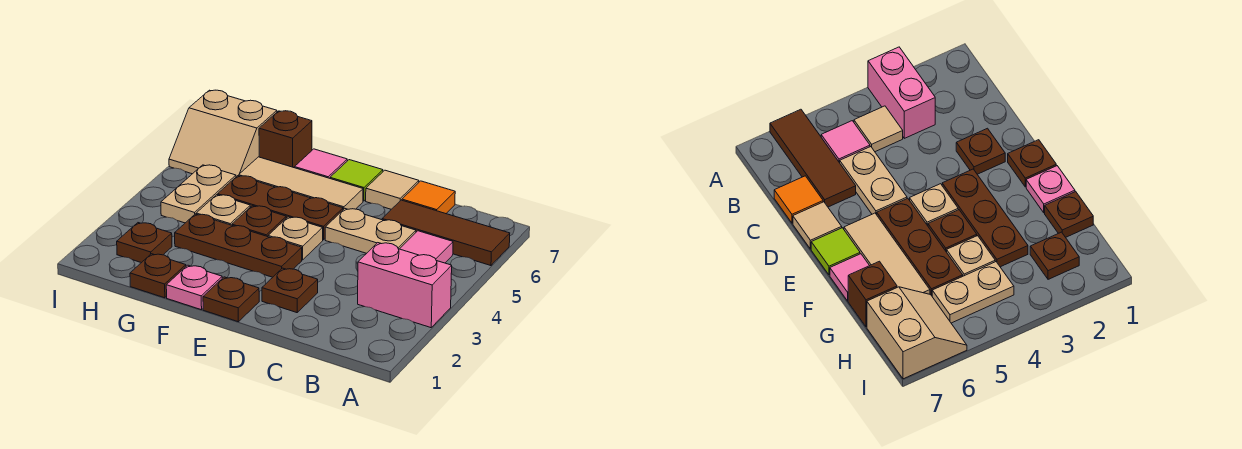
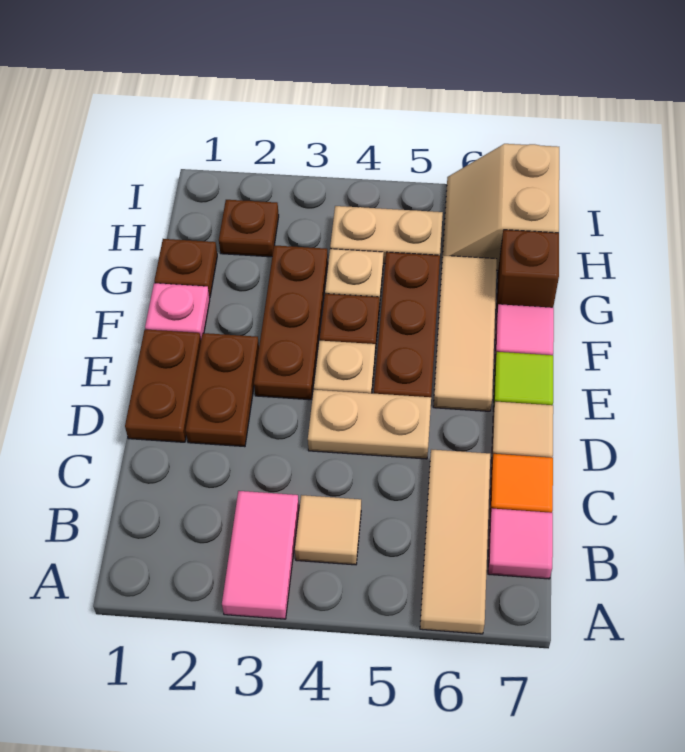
pink brick A3:B3 level 1 -> pink tile A3:B3 level 1
brown tile A6:C6 level 1 -> tan tile A6:C6 level 1
pink tile B5 level 1 -> pink tile B7 level 1
tan plate C5:D5 level 1 -> tan plate D4:D5 level 1
brown plate D2 level 1 -> brown plate D2:E2 level 1
brown plate E1 level 1 -> brown plate D1:E1 level 1

